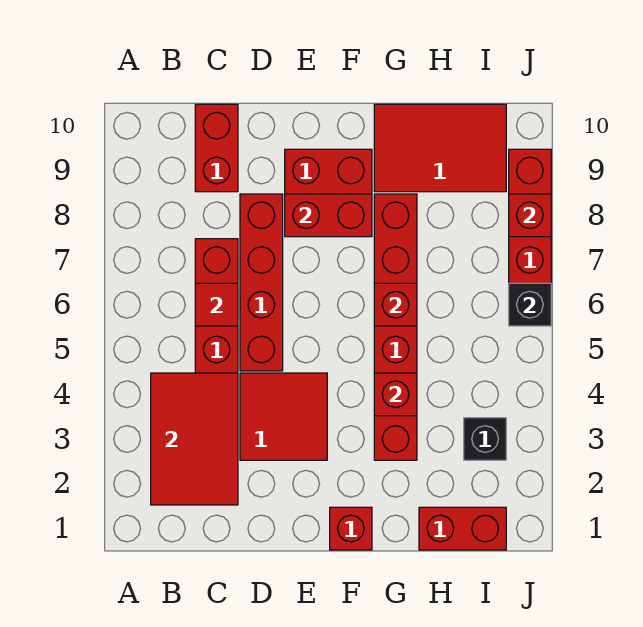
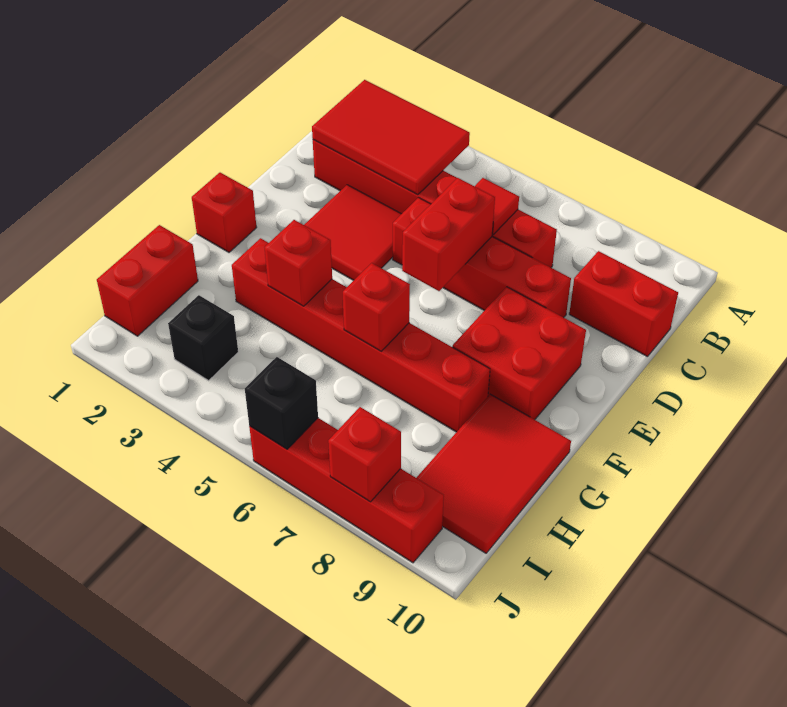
red brick E8:F8 level 2 -> red brick D6:E6 level 2

